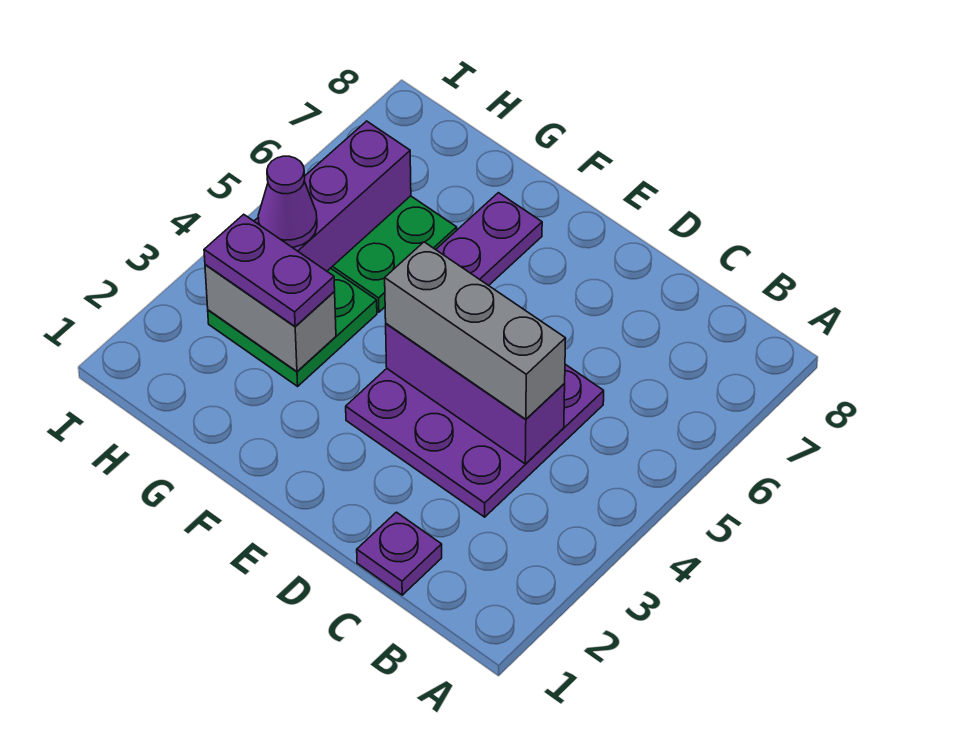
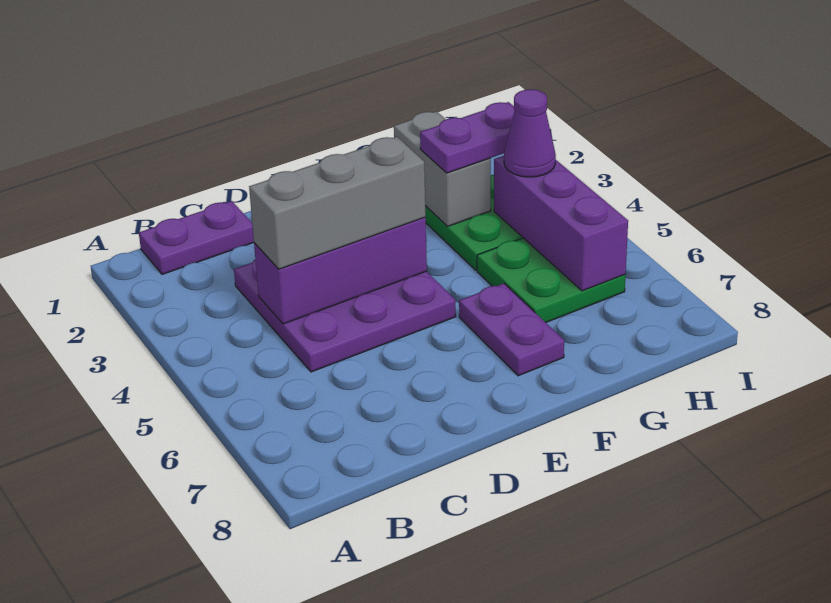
purple plate C1 level 1 -> purple plate B1:C1 level 1
grey brick G3:H3 level 2 -> grey brick G2:G3 level 2

